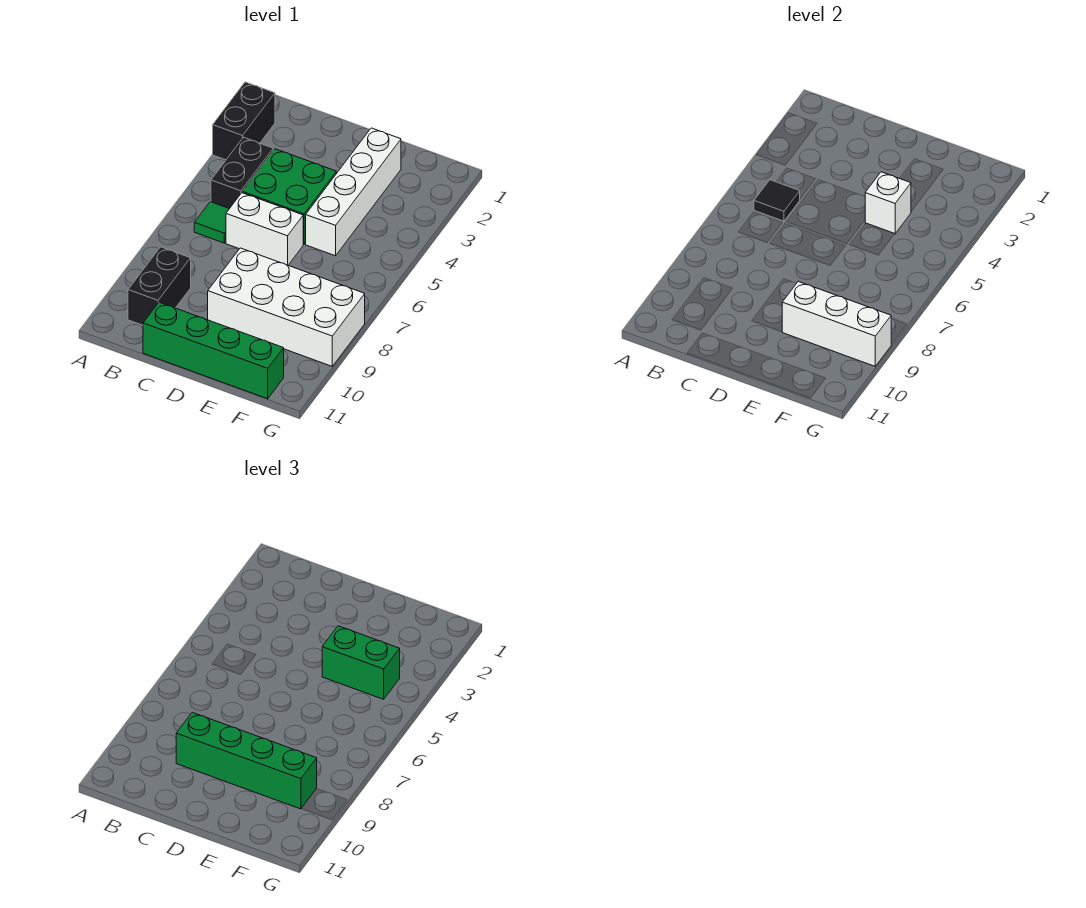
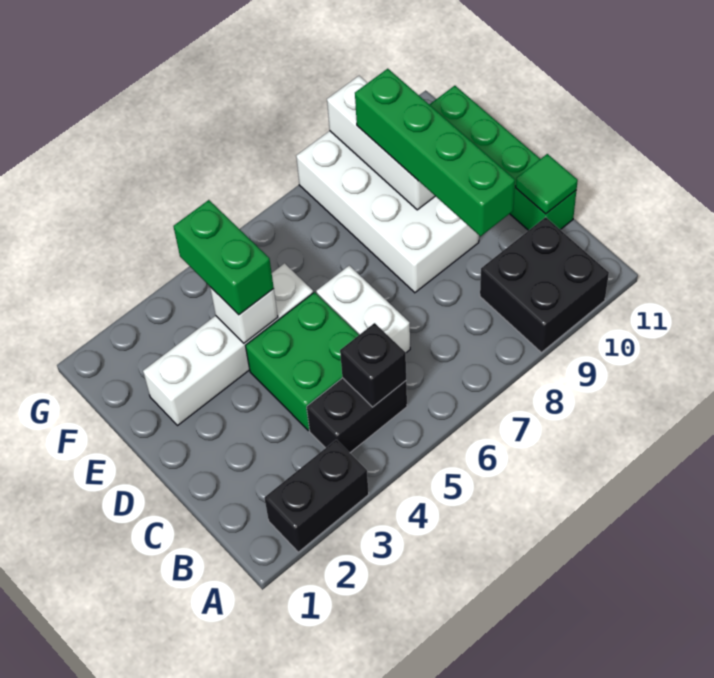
black tile B5 level 2 -> black brick B5 level 2
green tile B6 level 1 -> green tile C11 level 2
black brick B9:B10 level 1 -> black brick A9:B10 level 1

